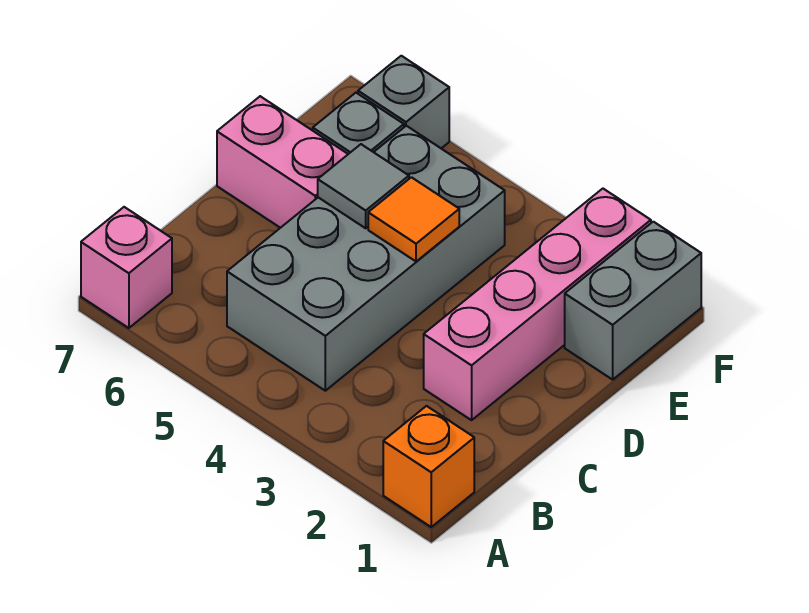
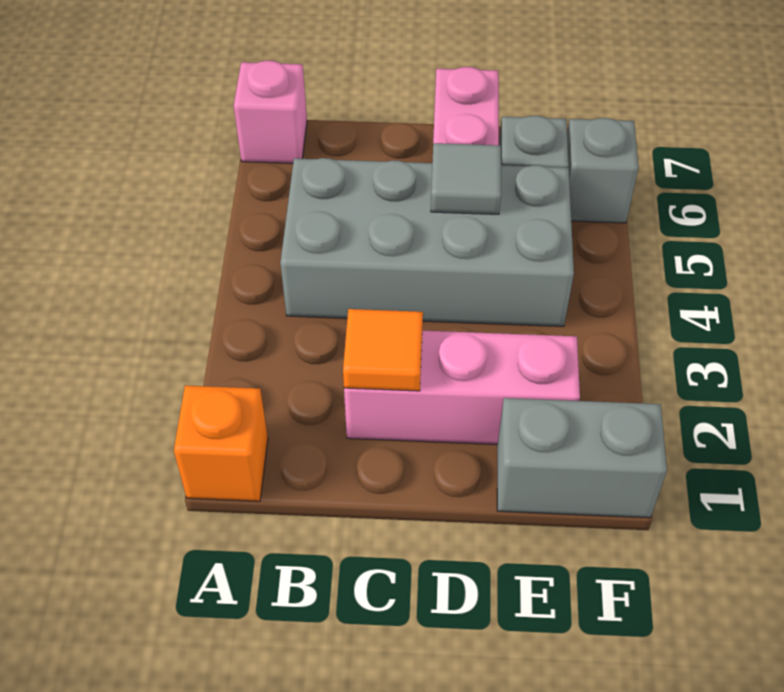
pink brick C2:F2 level 1 -> pink brick C2:E2 level 1
orange tile D4 level 2 -> orange tile C2 level 2

